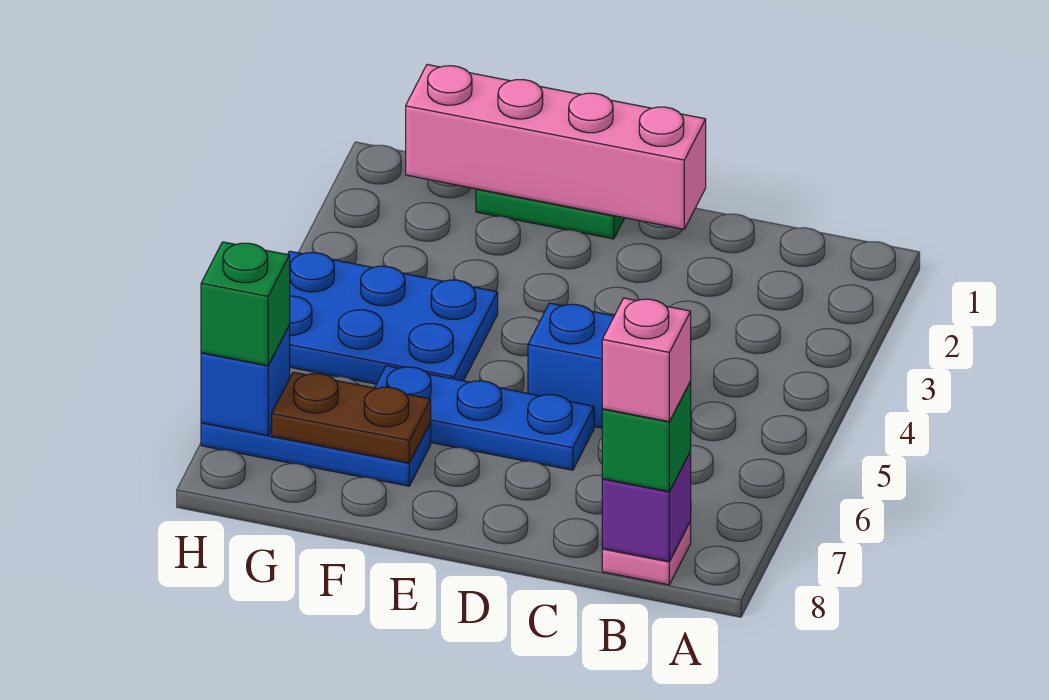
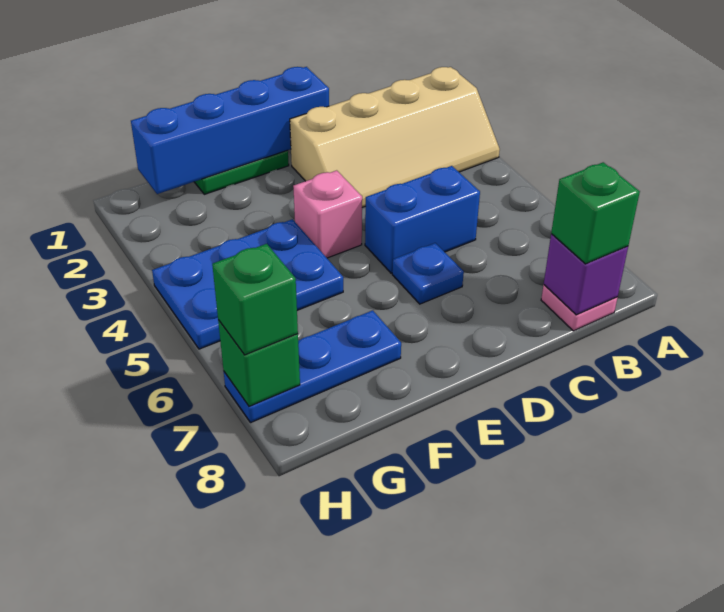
none -> tan slope A2:D3 level 1 top 2
pink brick B8 level 4 -> pink brick E4 level 1
pink brick D1:G1 level 2 -> blue brick D1:G1 level 2
blue plate D6:F6 level 1 -> blue plate D6 level 1
brown plate F7:G7 level 2 -> none
blue brick H7 level 2 -> green brick H7 level 2

